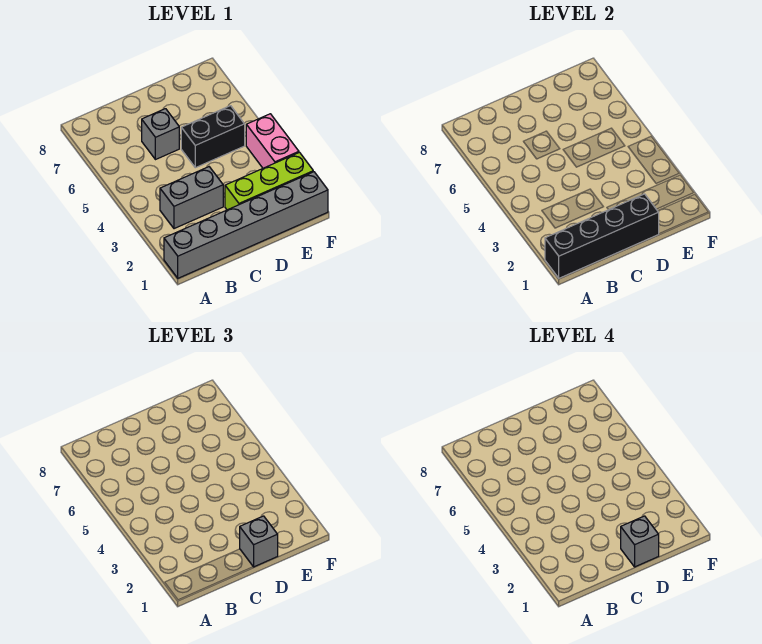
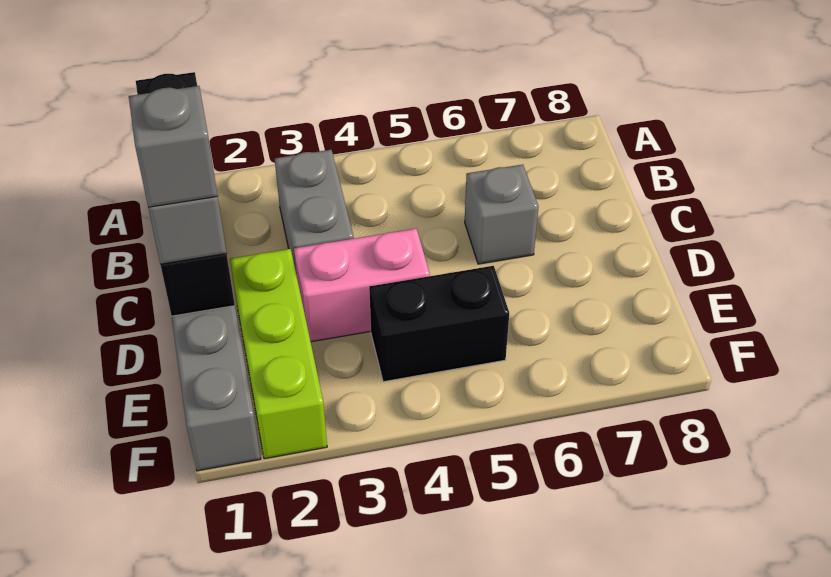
black brick D5:E5 level 1 -> black brick E4:E5 level 1
pink brick F3:F4 level 1 -> pink brick D3:D4 level 1

